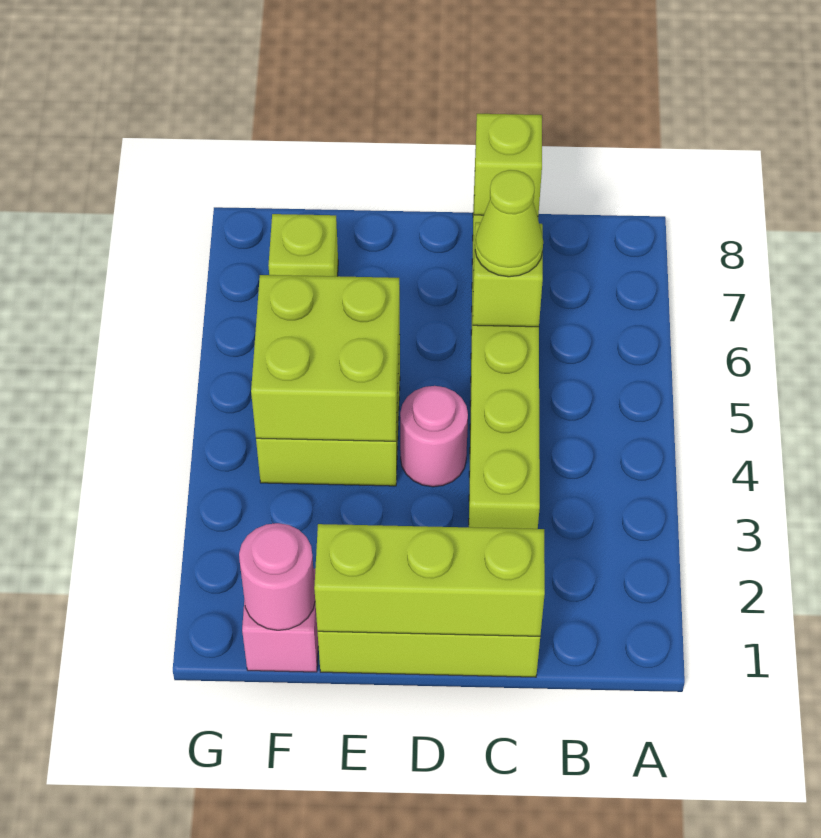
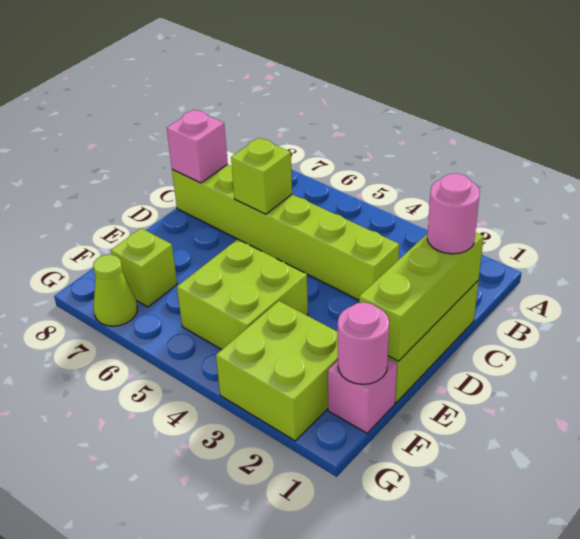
lime cone C6 level 3 -> lime cone G7 level 1
lime brick C8 level 2 -> pink brick C8 level 2
pink round brick D4 level 1 -> pink round brick C1 level 3
lime brick E4:F5 level 2 -> lime brick F2:G3 level 1

